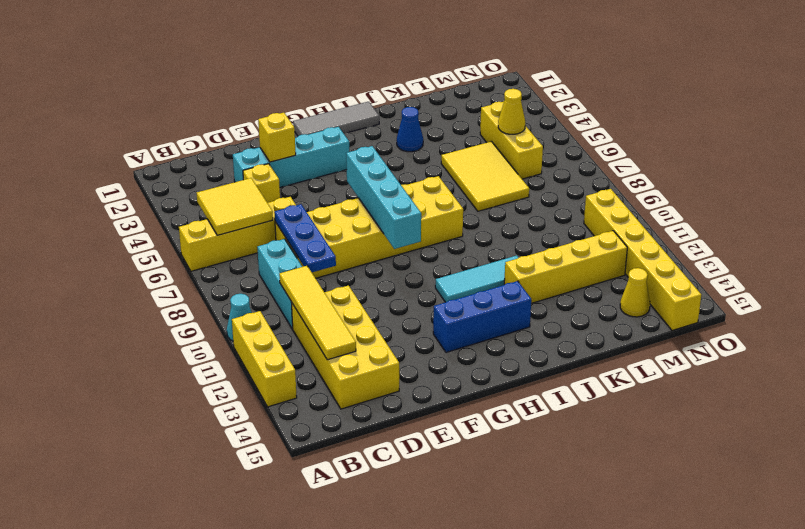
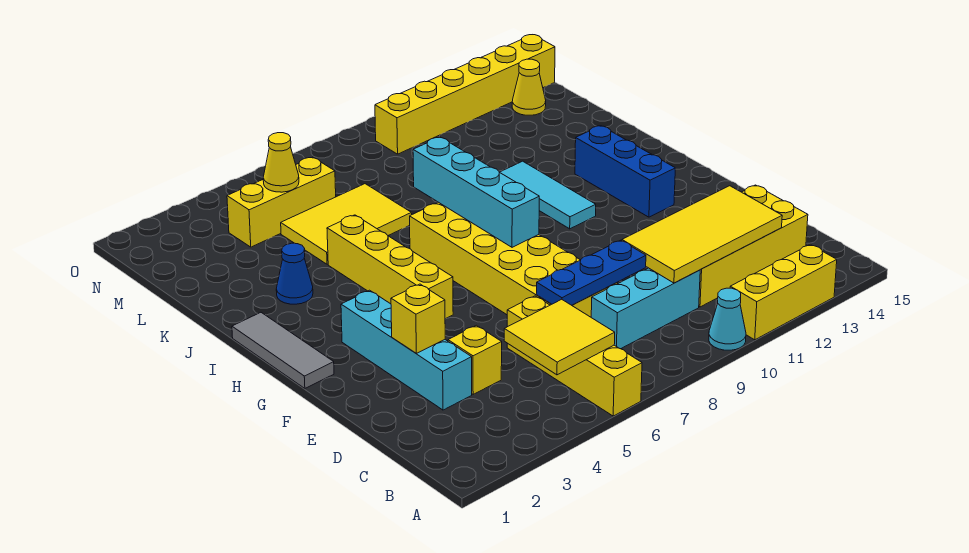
yellow tile C10:C13 level 2 -> yellow tile C10:D13 level 2
cyan brick G6:G9 level 2 -> cyan brick G8:J8 level 2
yellow brick J12:M12 level 1 -> yellow brick G5:J5 level 1

